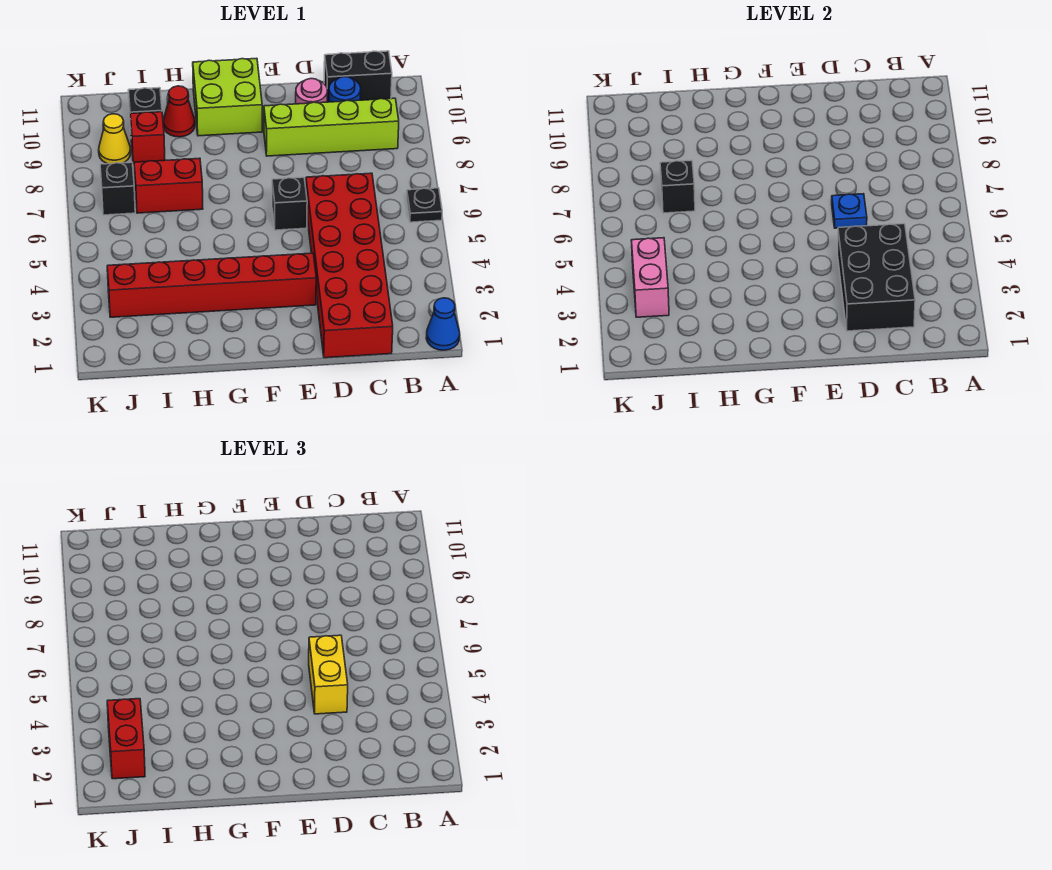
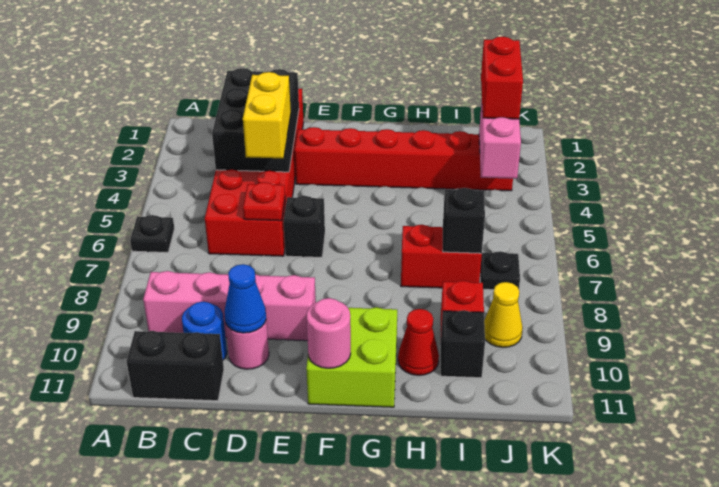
blue cone A1 level 1 -> blue cone D10 level 2
lime brick B9:E9 level 1 -> pink brick B9:E9 level 1
blue plate D6 level 2 -> red plate D6 level 2
none -> pink round brick F11 level 2
black brick J7 level 1 -> black plate J7 level 1

